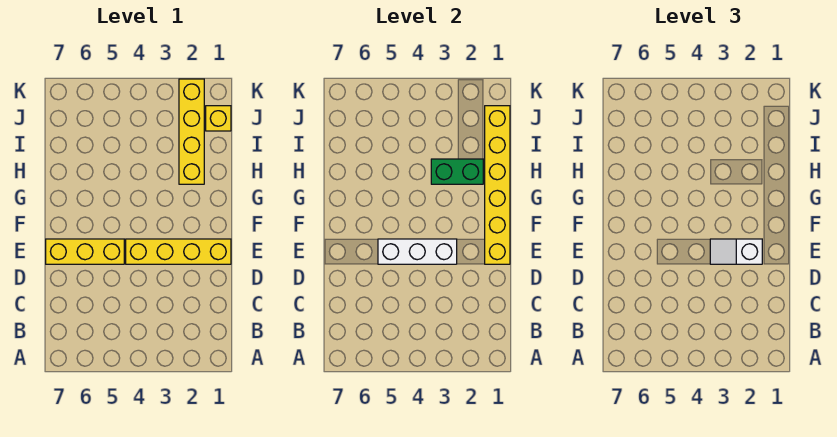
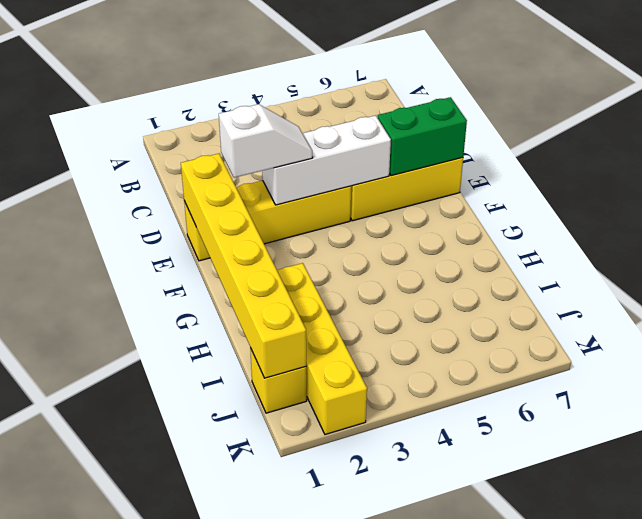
green brick H2:H3 level 2 -> green brick E6:E7 level 2

